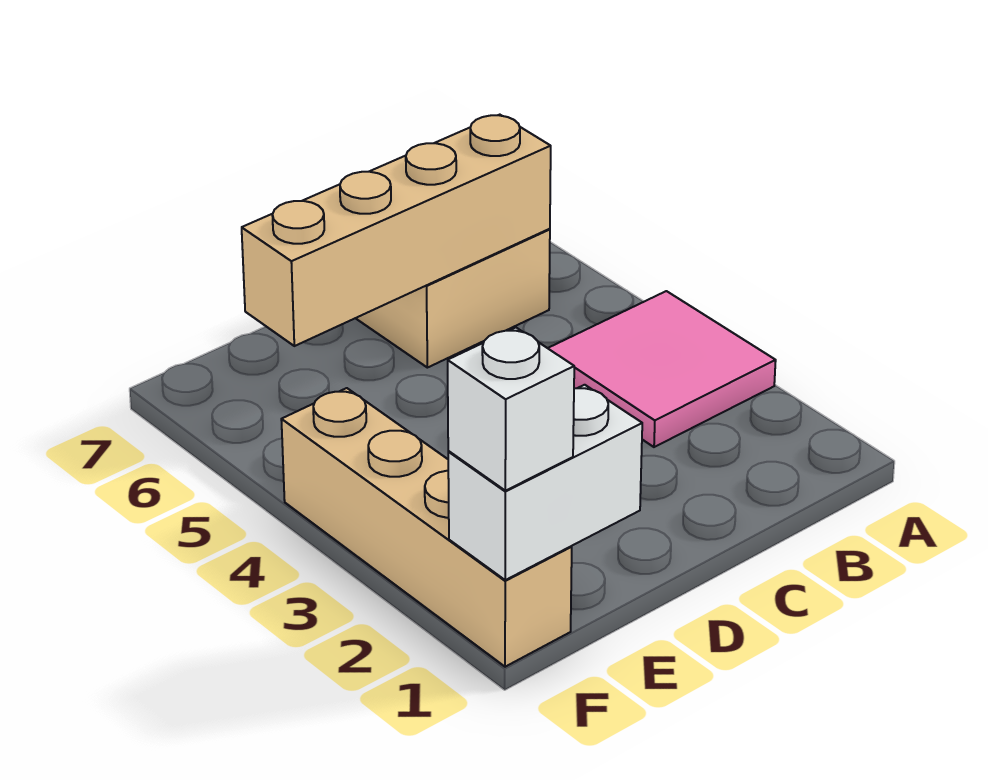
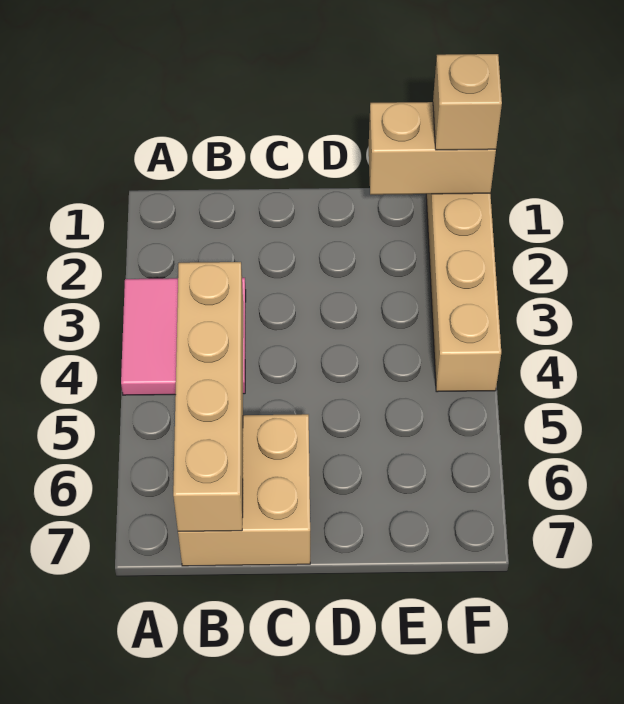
tan brick B6:E6 level 2 -> tan brick B4:B7 level 2
white brick E1:F1 level 2 -> tan brick E1:F1 level 2
white brick F1 level 3 -> tan brick F1 level 3

